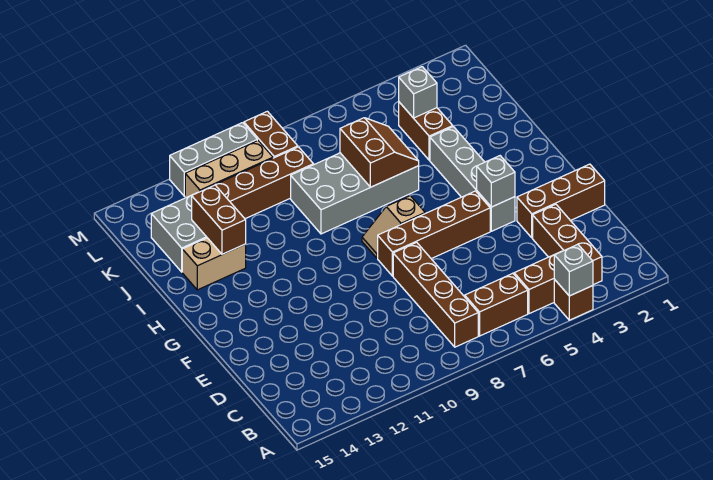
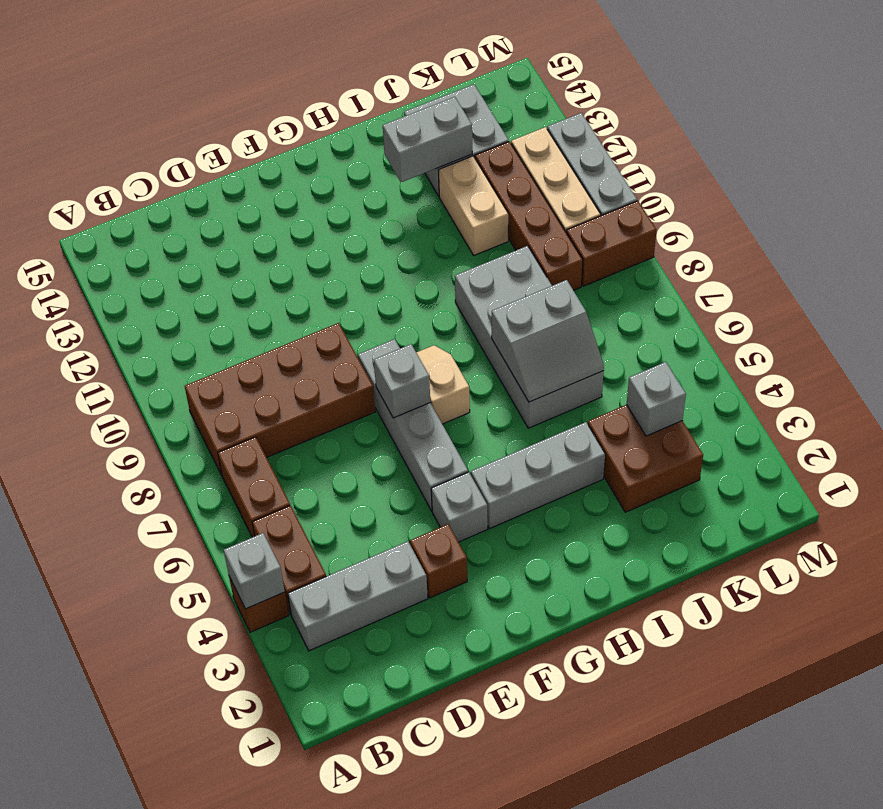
brown brick B3:D3 level 1 -> grey brick B3:D3 level 1
brown brick B8:E8 level 1 -> brown brick B8:E9 level 1
brown brick E1:E3 level 1 -> brown brick E3 level 1
grey brick F4 level 2 -> grey brick F7 level 2
brown brick F5:F8 level 1 -> grey brick F5:F8 level 1
brown slope I6:J7 level 2 top 7 -> grey slope I6:J7 level 2 top 7
tan brick I13:I14 level 1 -> tan brick J11:J12 level 1
brown brick I13:J13 level 2 -> grey brick I13:J13 level 2
brown brick J4:K4 level 1 -> brown brick J3:K4 level 1

